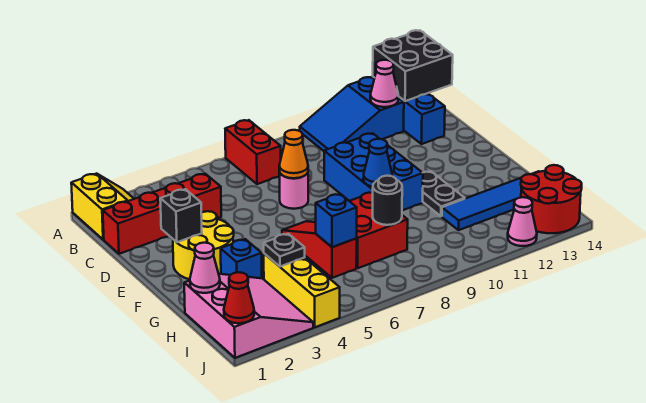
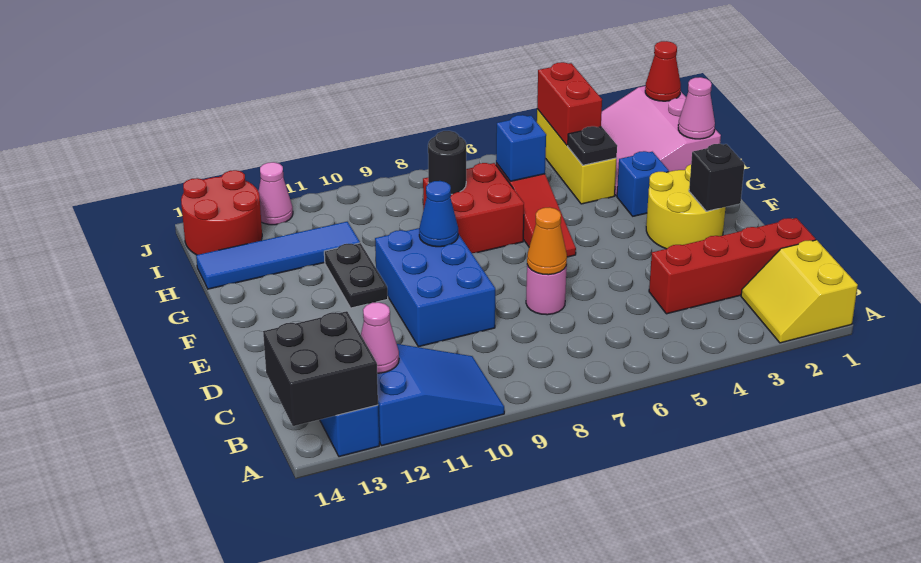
red brick A7:B7 level 1 -> red brick I4:J4 level 2

